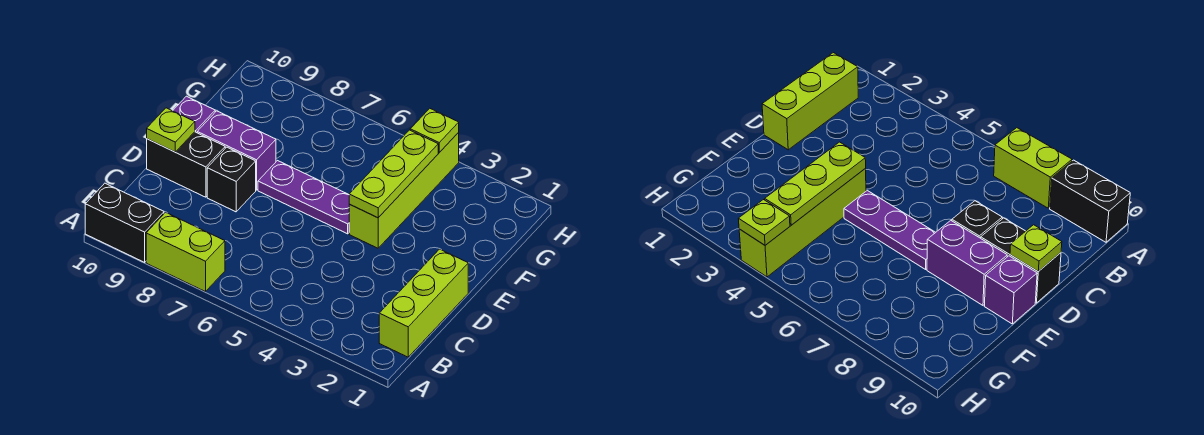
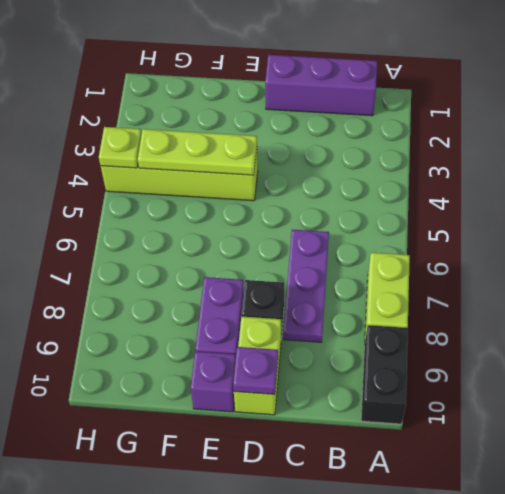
lime brick B1:D1 level 1 -> purple brick B1:D1 level 1
black brick D9:D10 level 1 -> lime brick D9:D10 level 1
lime plate D10 level 2 -> purple plate D10 level 2
purple plate E5:E7 level 1 -> purple plate C6:C8 level 1

